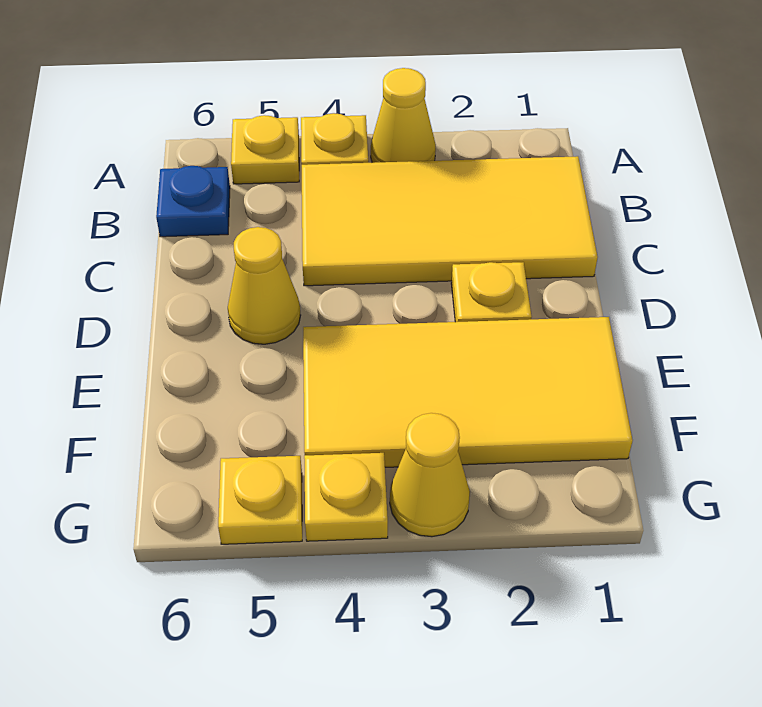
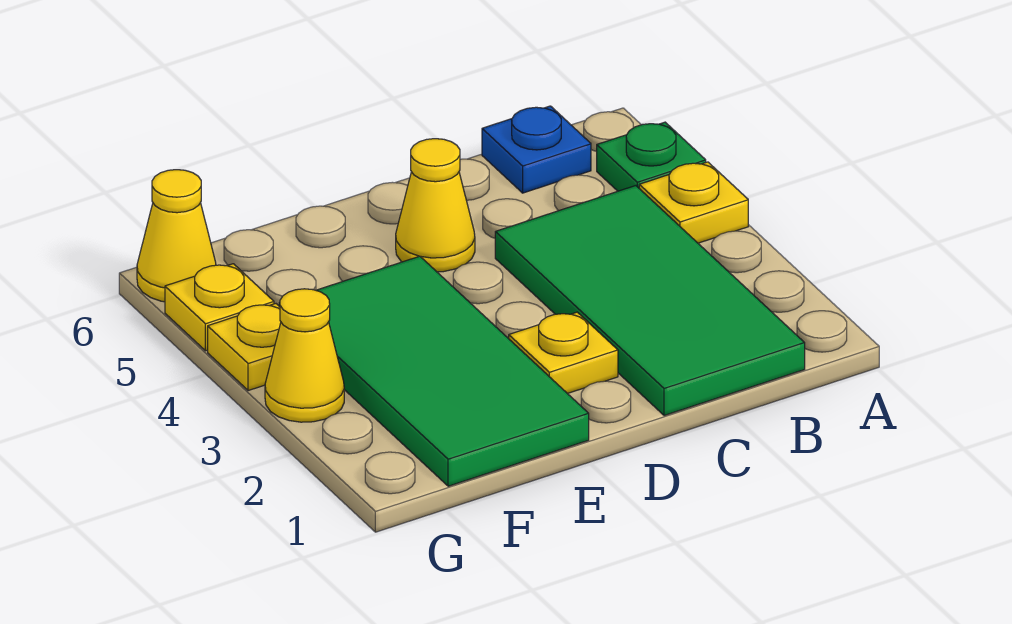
yellow cone A3 level 1 -> yellow cone G6 level 1
yellow plate A5 level 1 -> green plate A5 level 1
yellow tile B1:C4 level 1 -> green tile B1:C4 level 1
yellow tile E1:F4 level 1 -> green tile E1:F4 level 1

